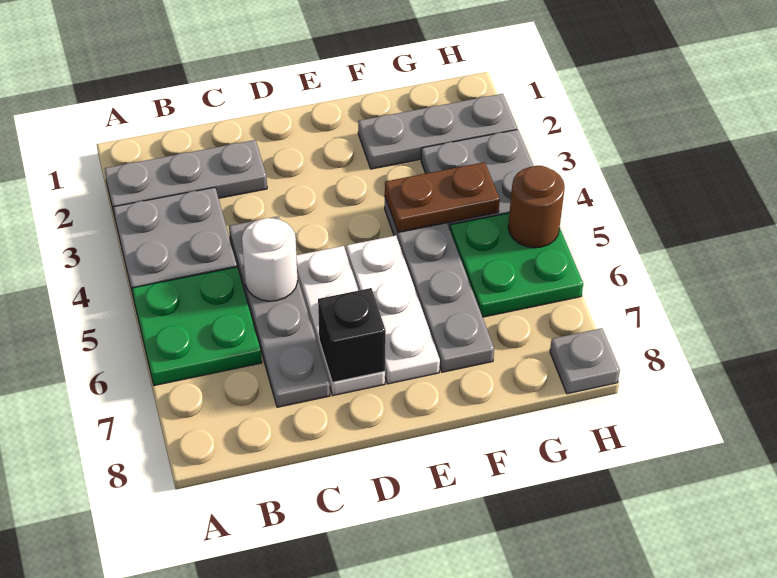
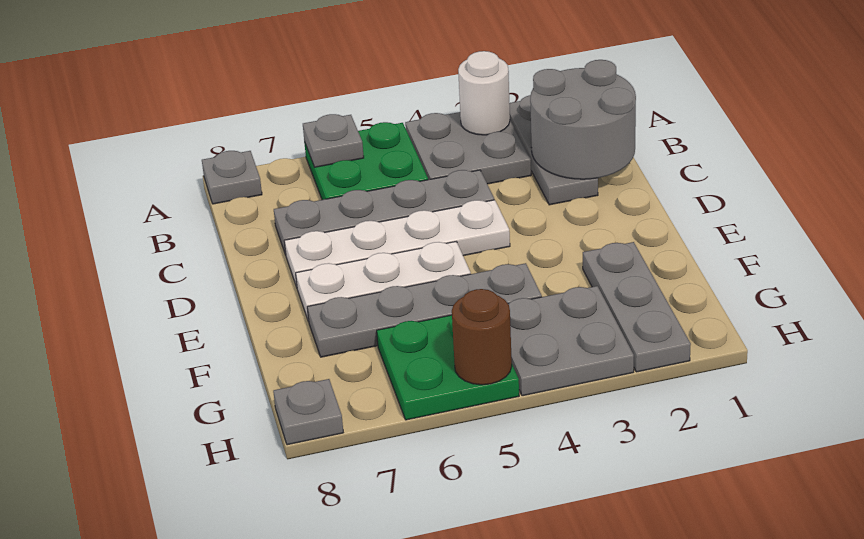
none -> grey plate A6 level 2
none -> grey plate A8 level 1
none -> grey round brick B1:C2 level 2
white round brick C5 level 2 -> white round brick A3 level 2
white plate D5:D7 level 1 -> white plate D4:D7 level 1
black brick D7 level 2 -> none
brown plate F4:G4 level 2 -> none

